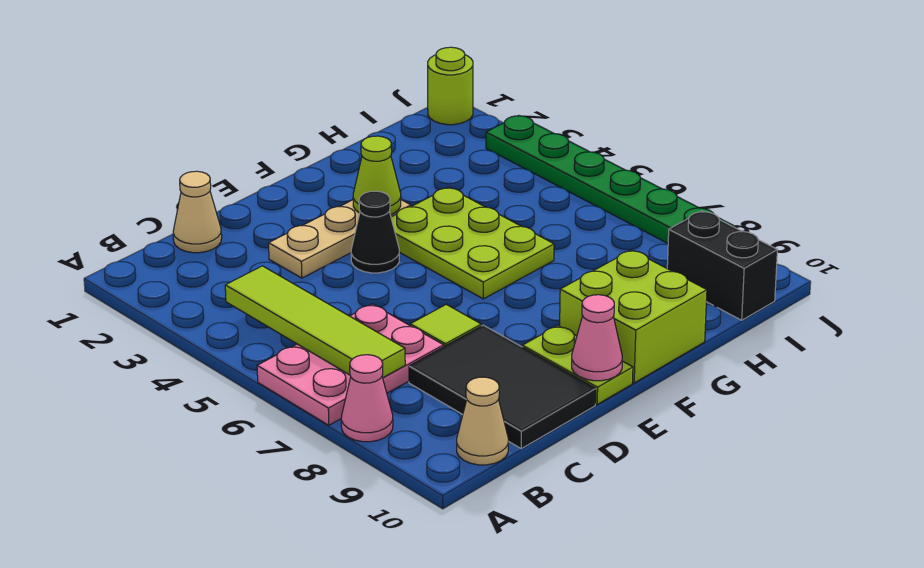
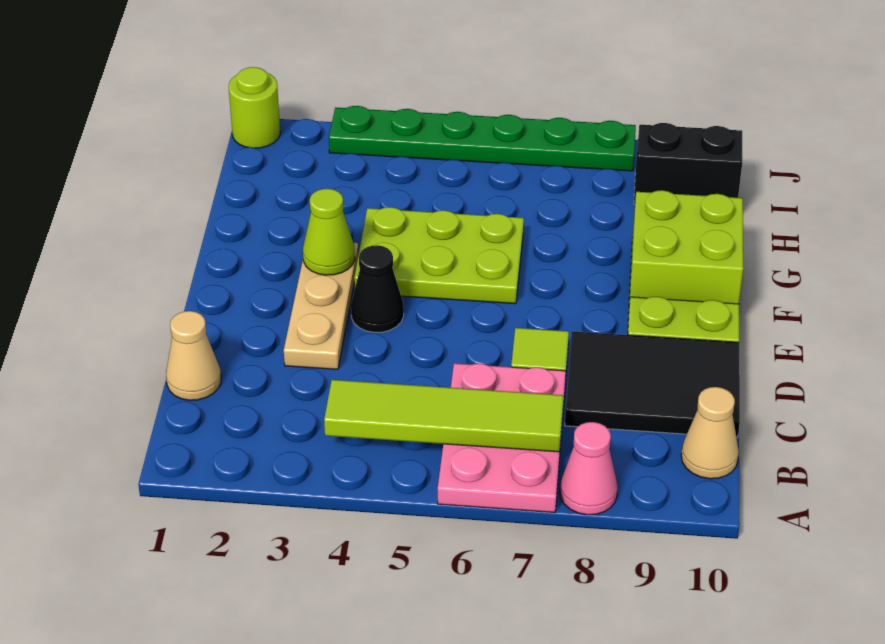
pink cone E10 level 2 -> none

